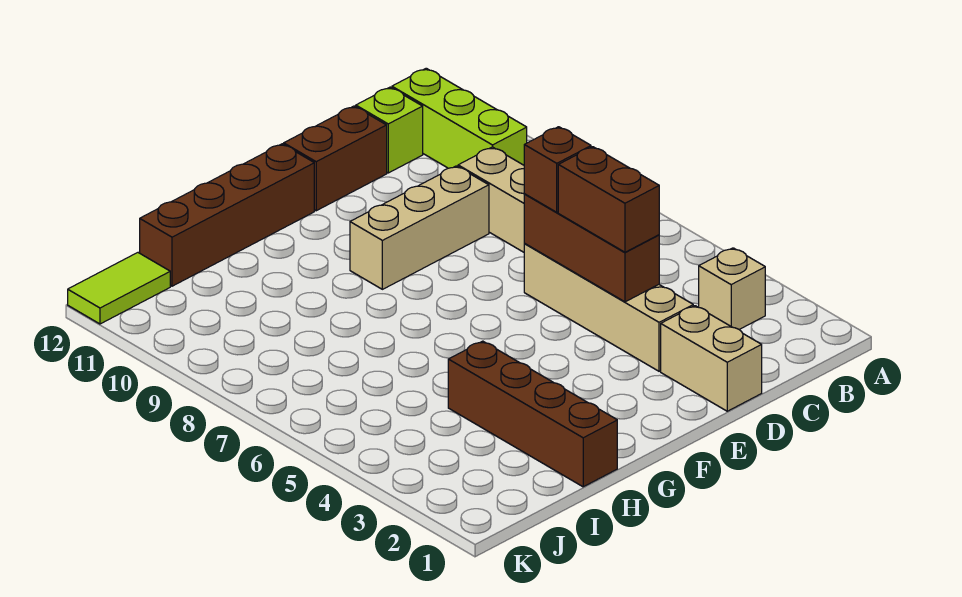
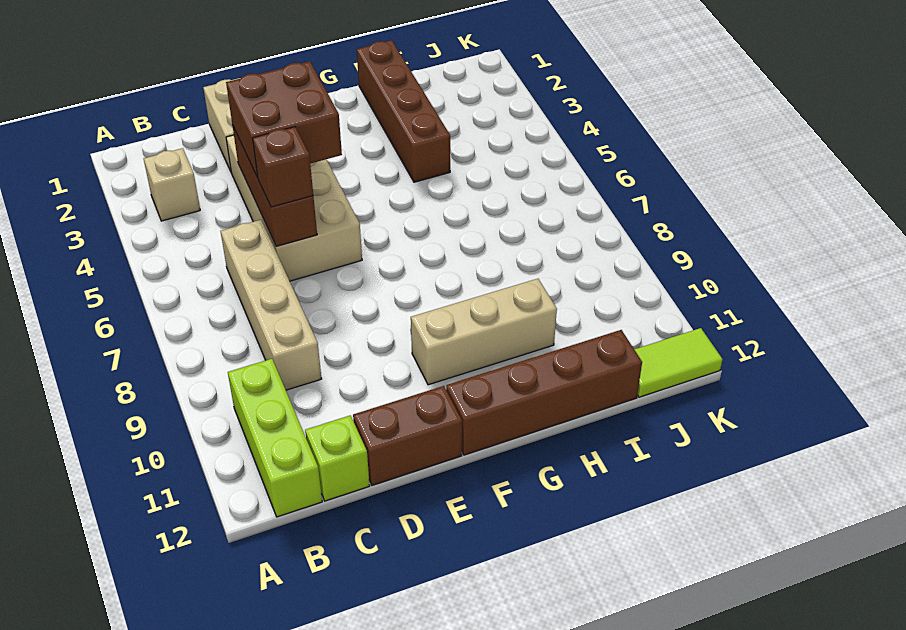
tan brick D3:D6 level 1 -> tan brick D3:E6 level 1
brown brick D4:D5 level 3 -> brown brick D4:E5 level 3
tan brick D9:F9 level 1 -> tan brick F10:H10 level 1

